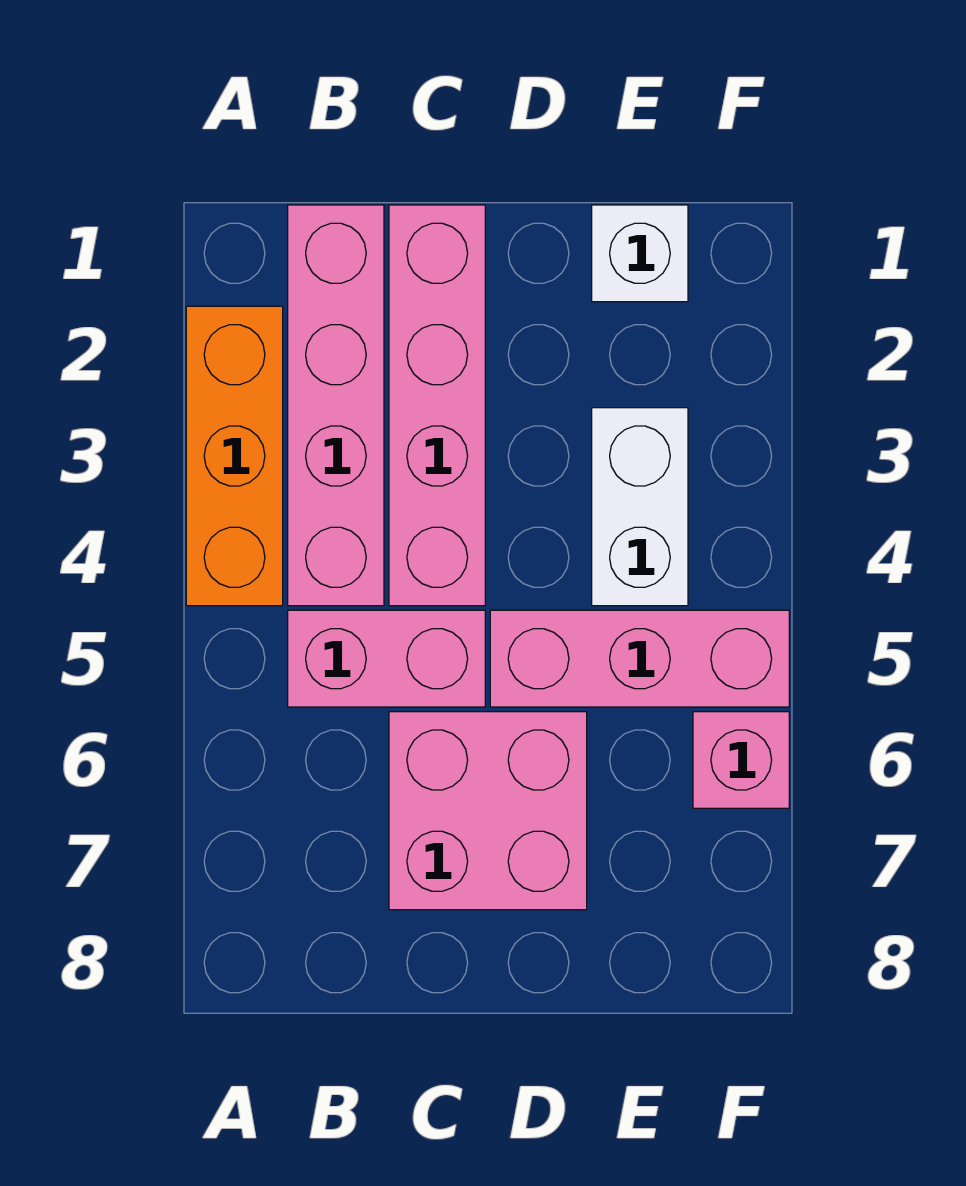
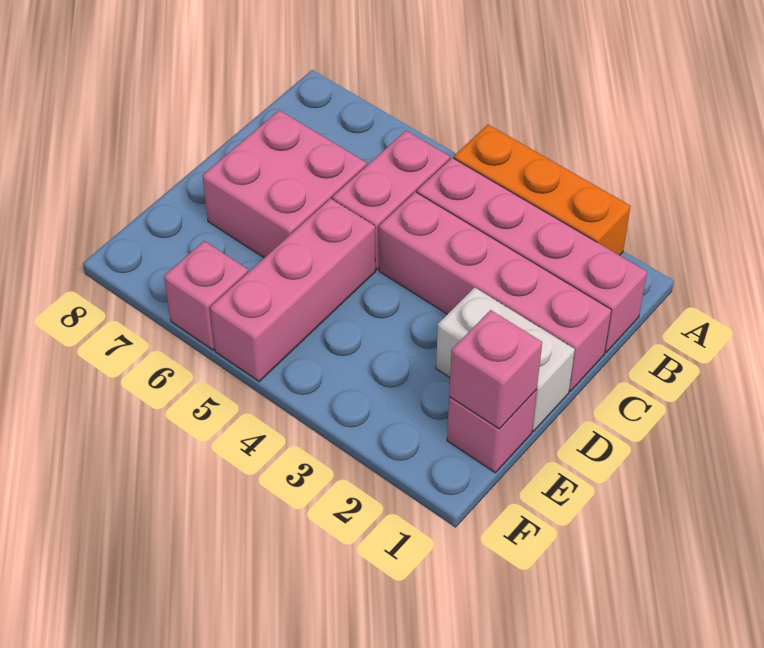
white brick E1 level 1 -> pink brick E1 level 1
none -> pink brick E1 level 2
white brick E3:E4 level 1 -> white brick D1:D2 level 1

